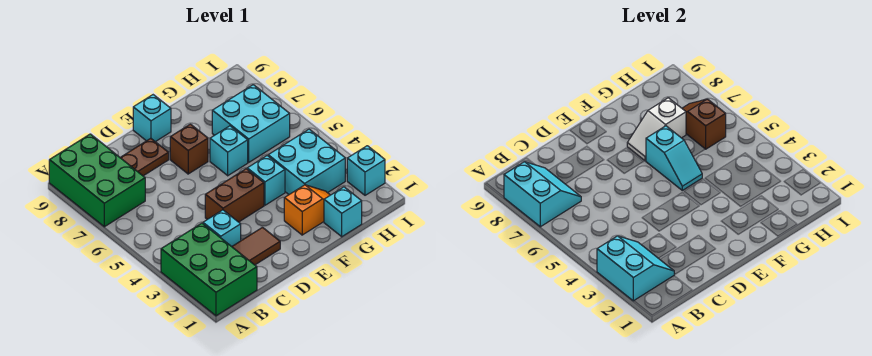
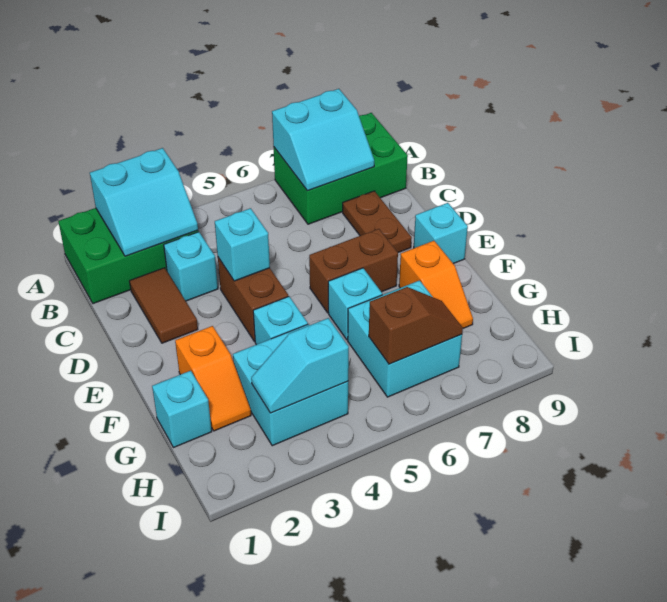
brown brick E7 level 1 -> brown brick E6:E7 level 1
cyan slope F5:F6 level 2 top 6 -> cyan slope H3:H4 level 2 top 4
white slope F7:G7 level 2 top G -> none
none -> orange slope F8:G8 level 1 top F
cyan brick I2 level 1 -> cyan brick D4 level 2

